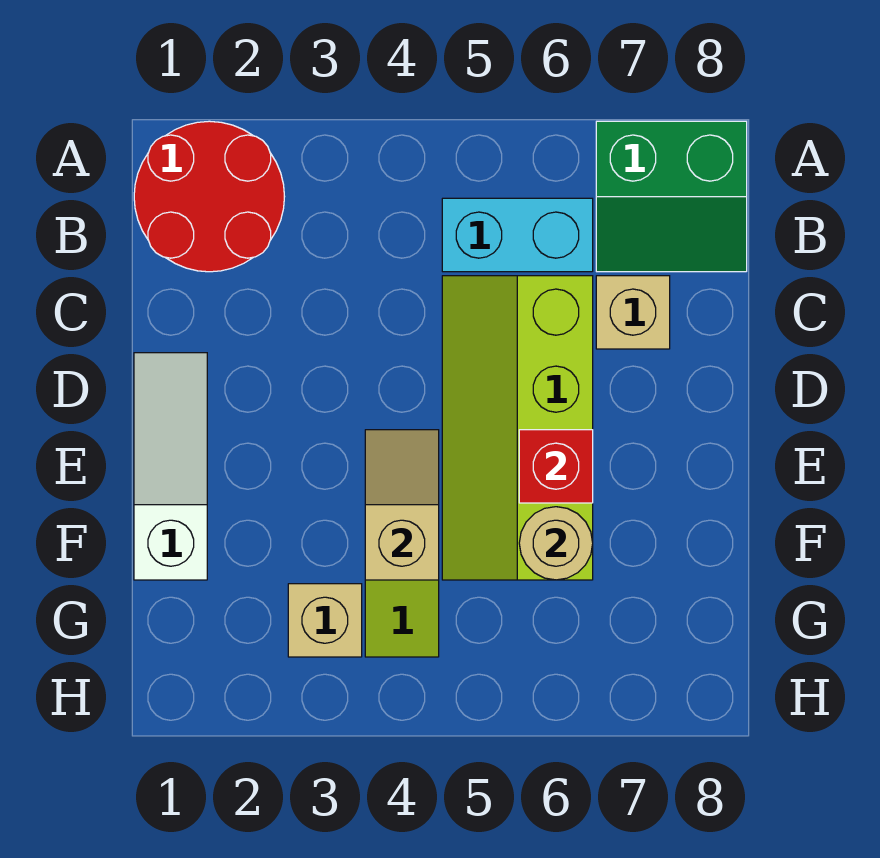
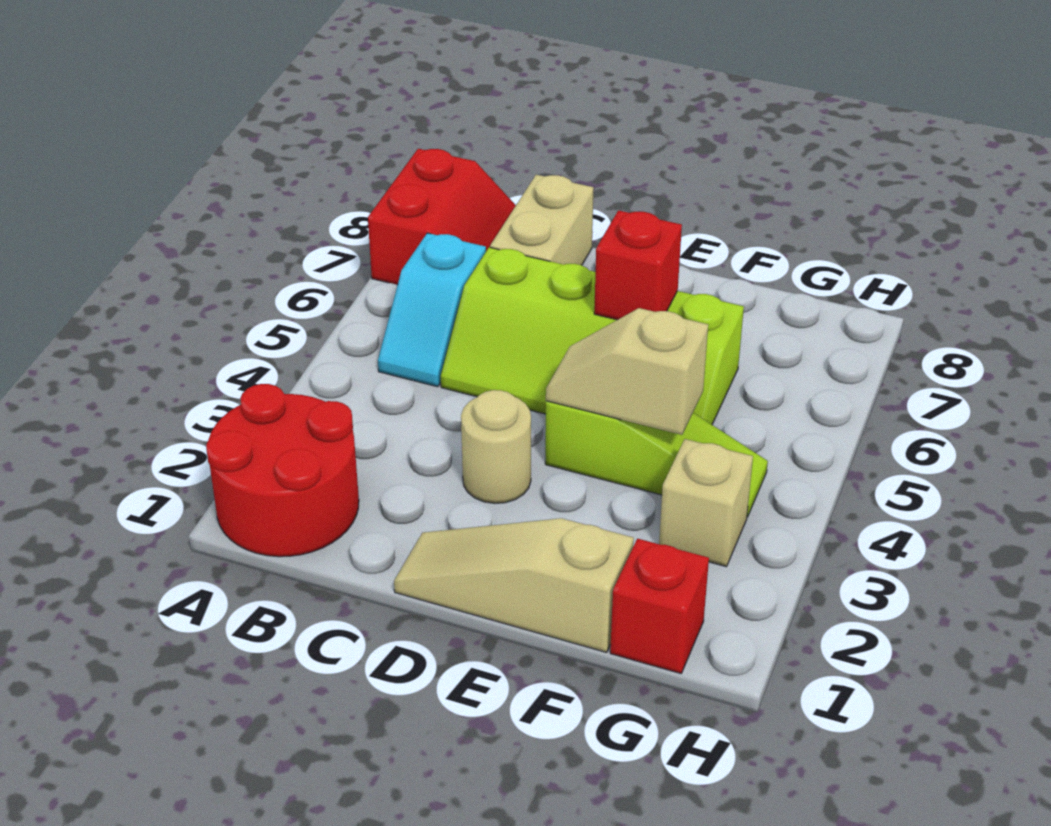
green slope A7:B8 level 1 top A -> red slope A7:B8 level 1 top A
cyan brick B5:B6 level 1 -> cyan slope B5:B6 level 1 top 6
tan brick C7 level 1 -> tan brick C7:C8 level 1
white slope D1:F1 level 1 top F -> tan slope D1:F1 level 1 top F
tan round brick F6 level 2 -> tan round brick D3 level 1
none -> red brick G1 level 1

